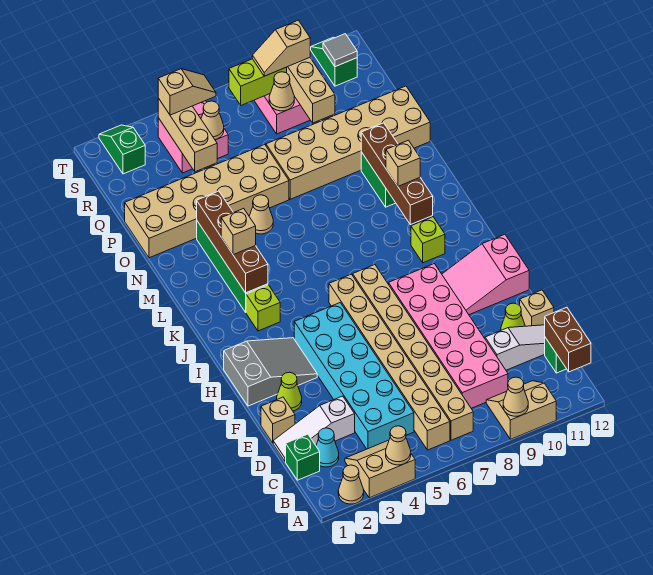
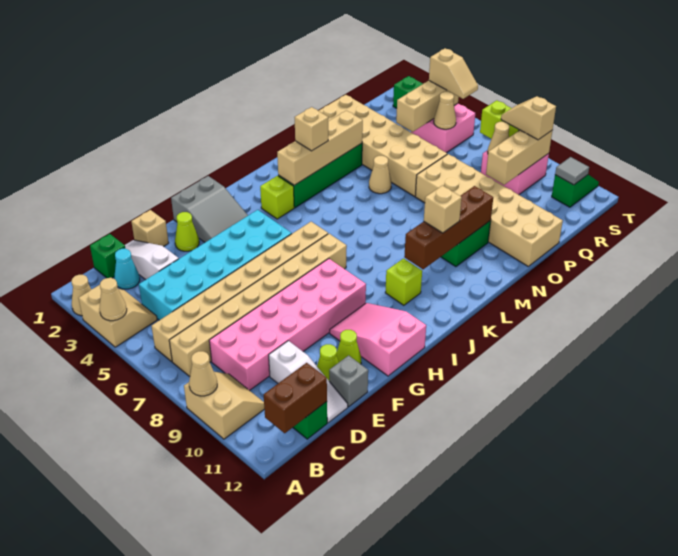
tan brick E12 level 1 -> grey brick E12 level 1
none -> lime cone F11 level 1
brown brick K3:N3 level 2 -> tan brick K3:N3 level 2

